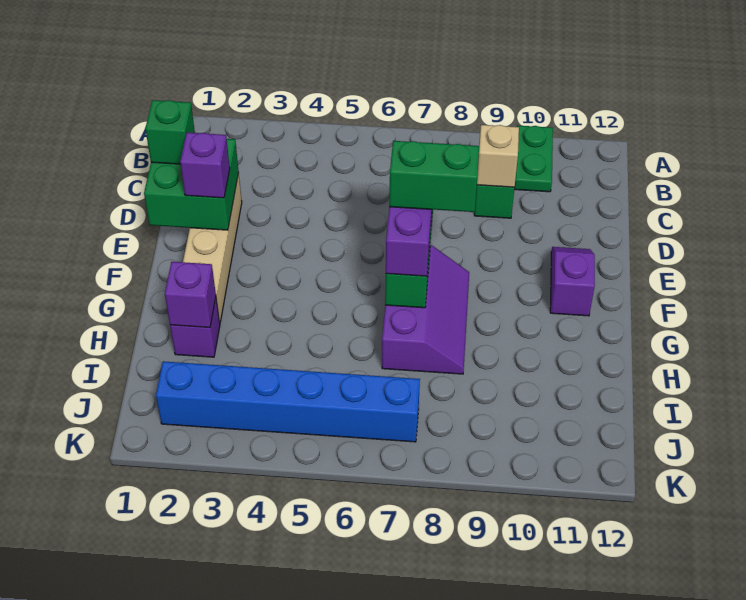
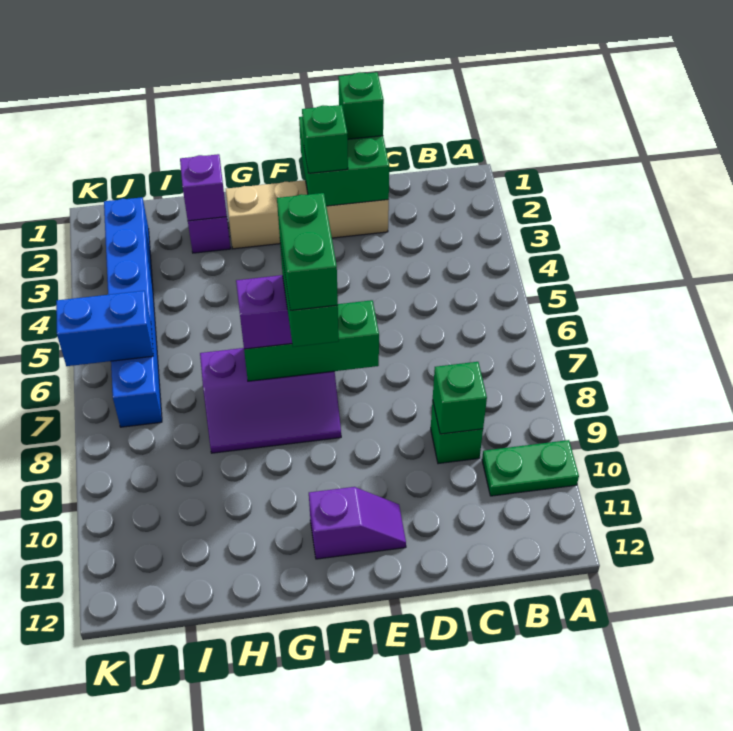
tan brick C9 level 2 -> green brick C9 level 2
purple brick E2 level 3 -> green brick E2 level 3
none -> green brick F7:F8 level 5
none -> blue brick J6:K6 level 2

